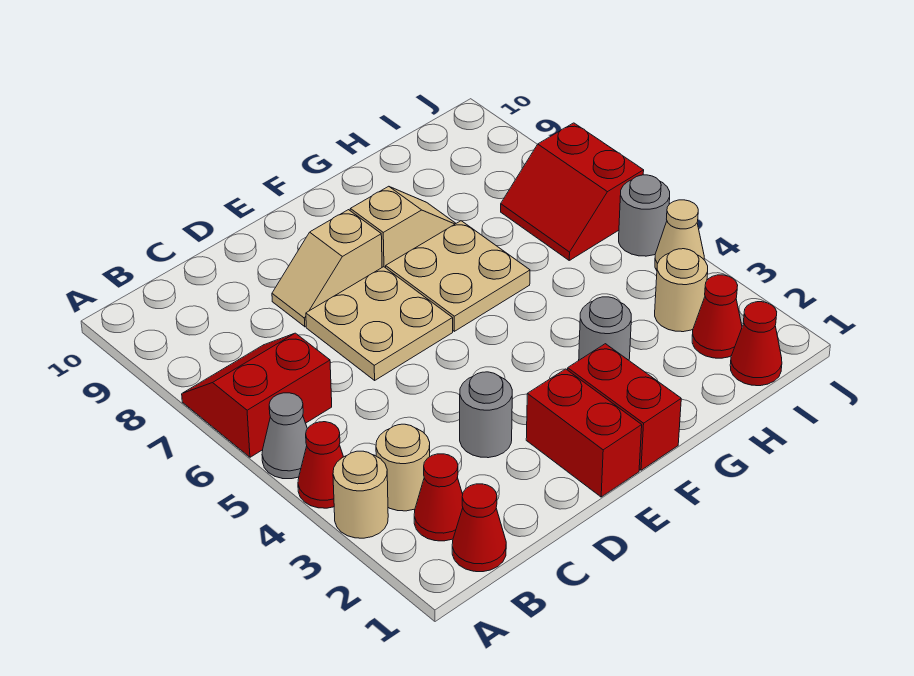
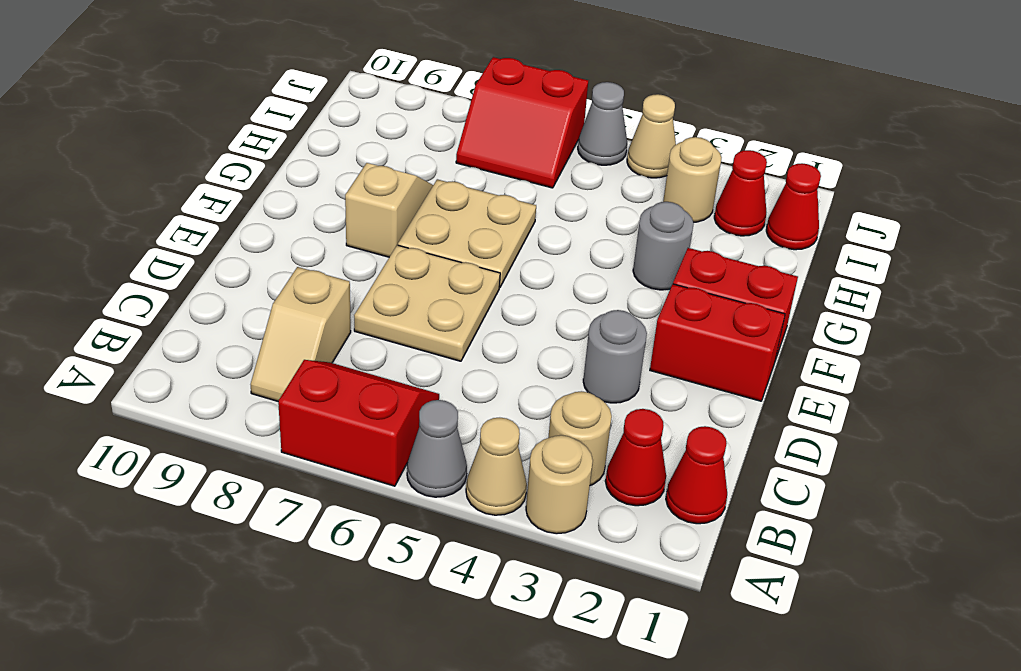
red cone A4 level 1 -> tan cone A4 level 1
red slope A6:B7 level 1 top 6 -> red slope A6:B7 level 1 top A
tan slope D8:E8 level 1 top E -> tan slope B8:C8 level 1 top C
grey round brick J5 level 1 -> grey cone J5 level 1

